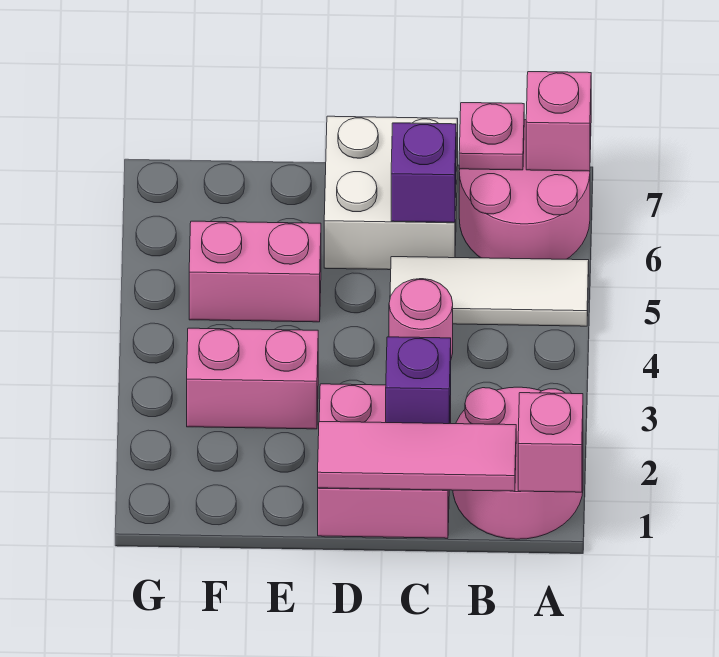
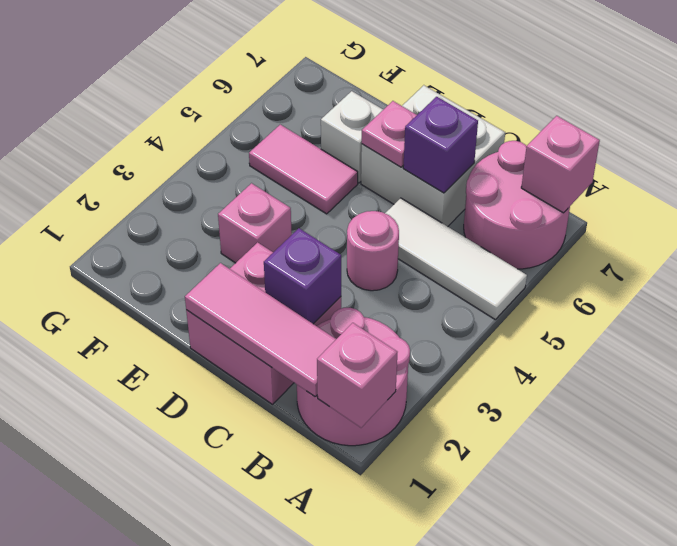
pink plate B7 level 2 -> pink plate D6 level 2
pink brick E3:F3 level 1 -> pink brick E3 level 1
pink brick E5:F5 level 1 -> pink tile E5:F5 level 1
none -> white brick E6 level 1

